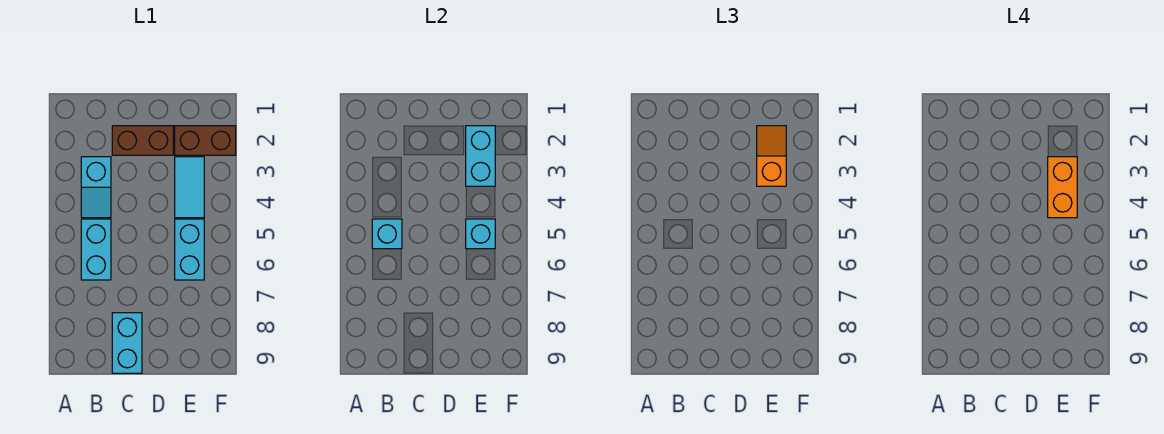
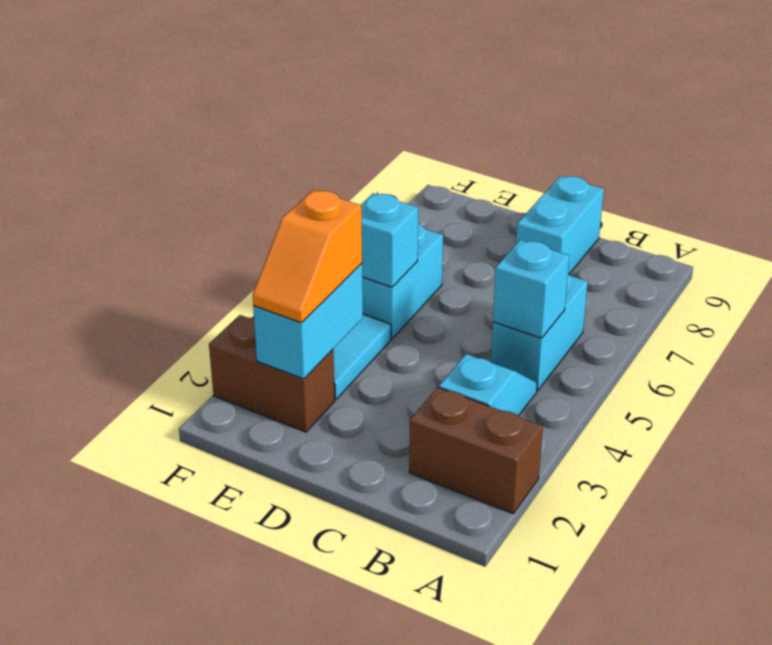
brown brick C2:D2 level 1 -> brown brick A2:B2 level 1
orange brick E3:E4 level 4 -> none

